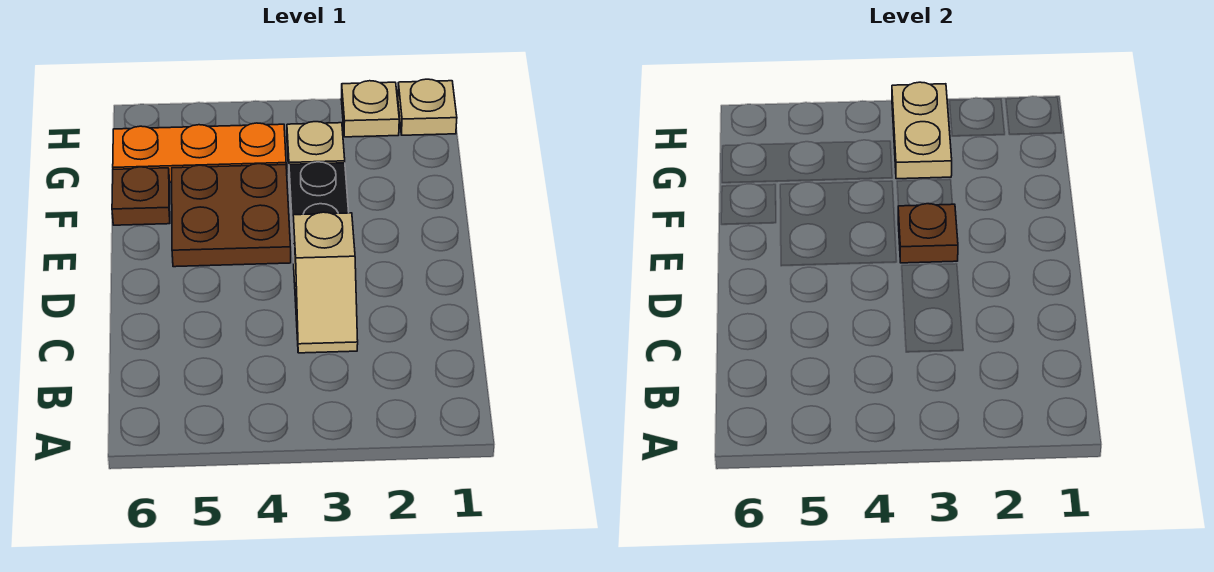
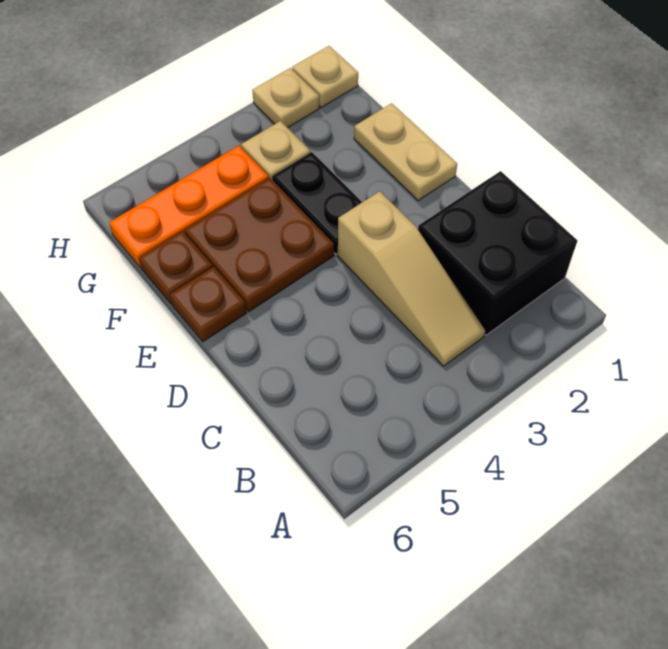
none -> black brick B1:C2 level 1
tan slope C3:D3 level 1 top D -> tan slope B3:D3 level 1 top D
brown plate E3 level 2 -> brown plate E6 level 1
tan plate G3:H3 level 2 -> tan plate E1:F1 level 1

